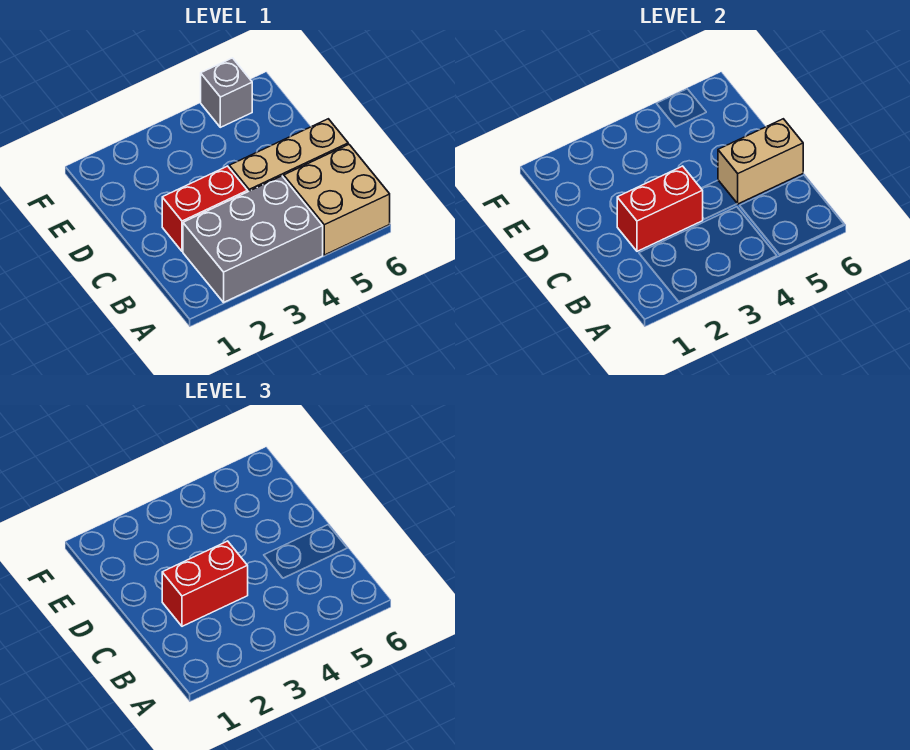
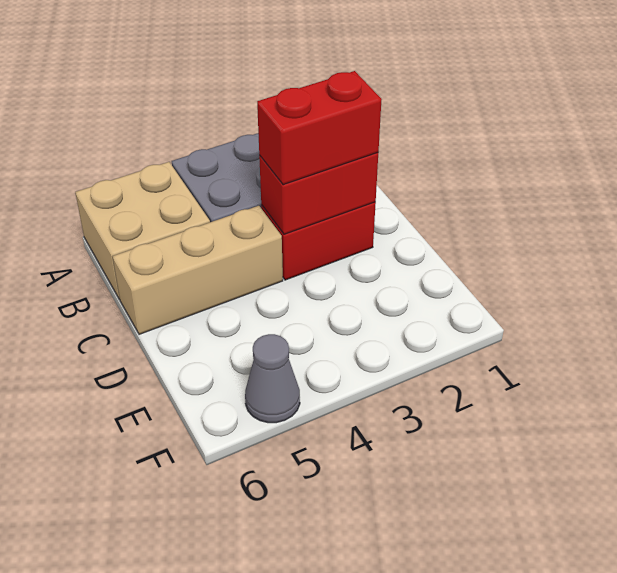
tan brick C5:C6 level 2 -> none
grey brick F5 level 1 -> grey cone F5 level 1

